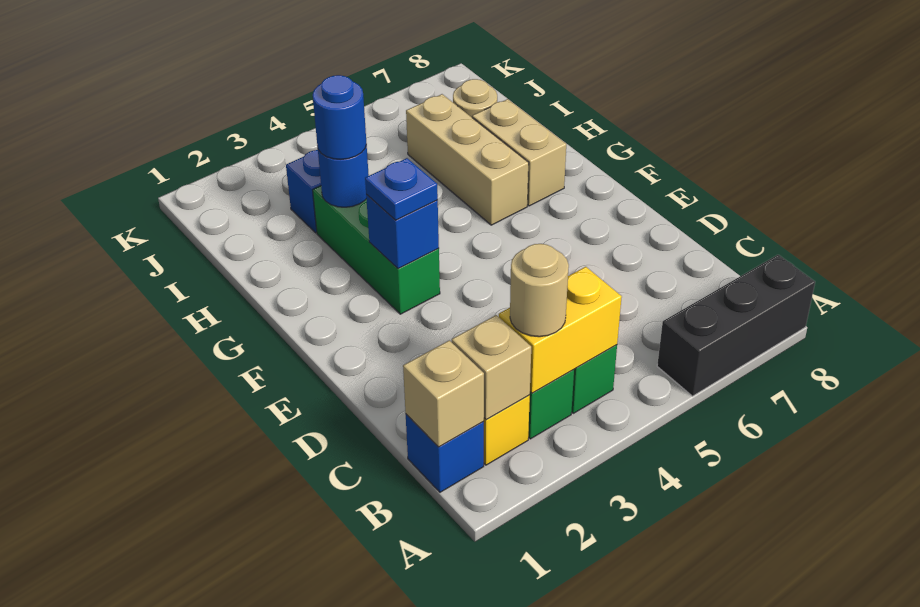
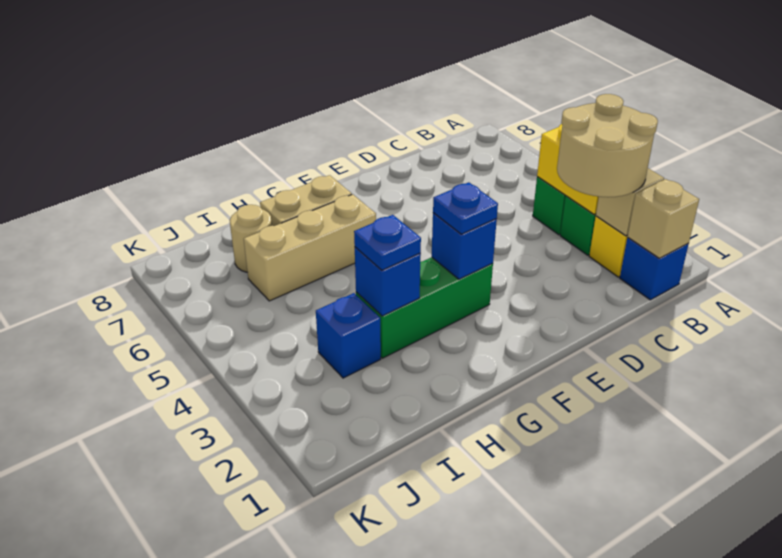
black brick A6:A8 level 1 -> none
tan round brick B3 level 3 -> tan round brick B2:C3 level 3
blue round brick H3 level 2 -> blue brick H3 level 2
blue round brick H3 level 3 -> blue plate H3 level 3

